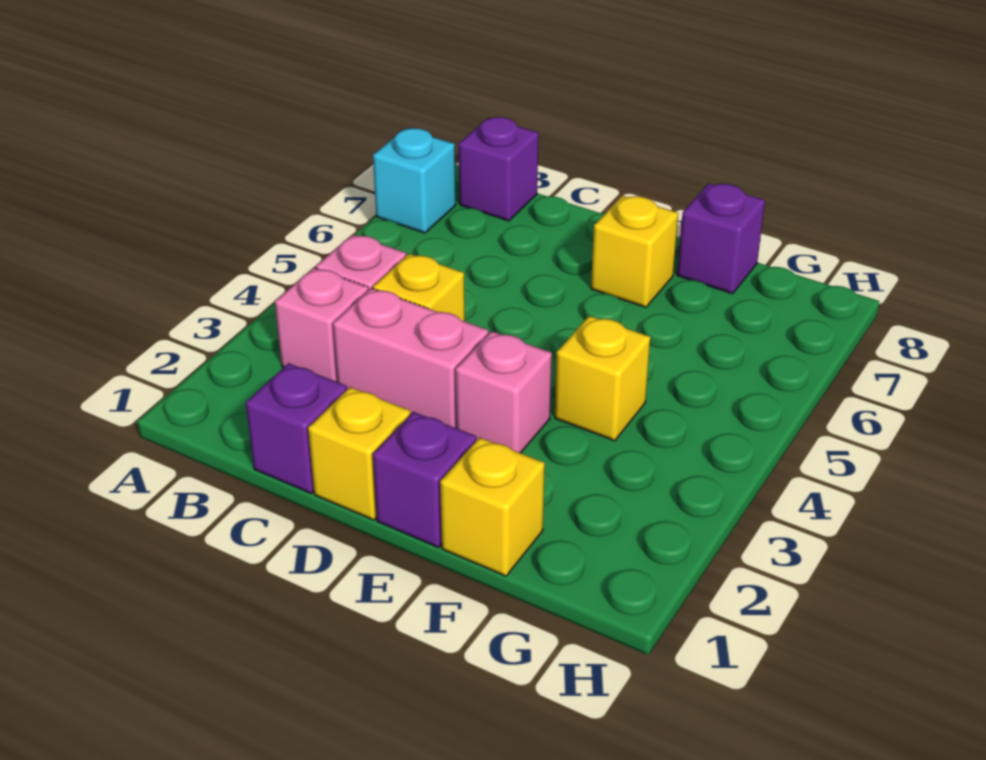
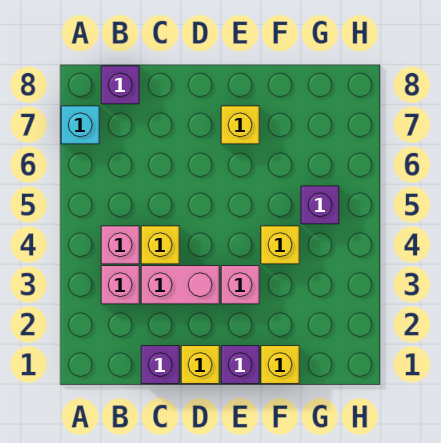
purple brick F8 level 1 -> purple brick G5 level 1

